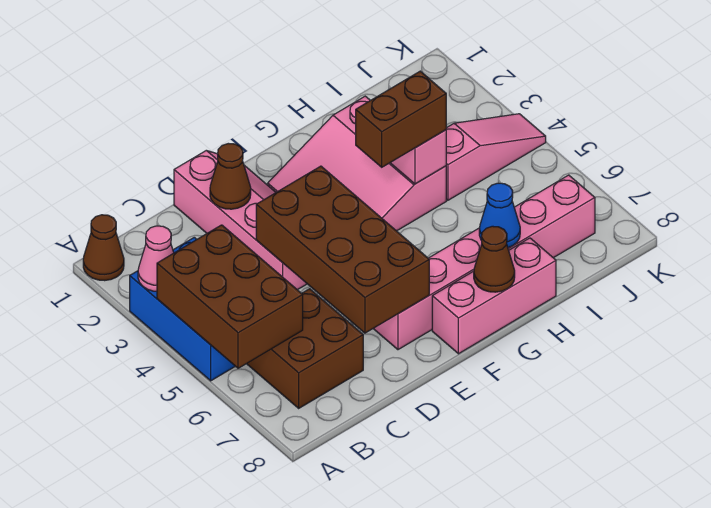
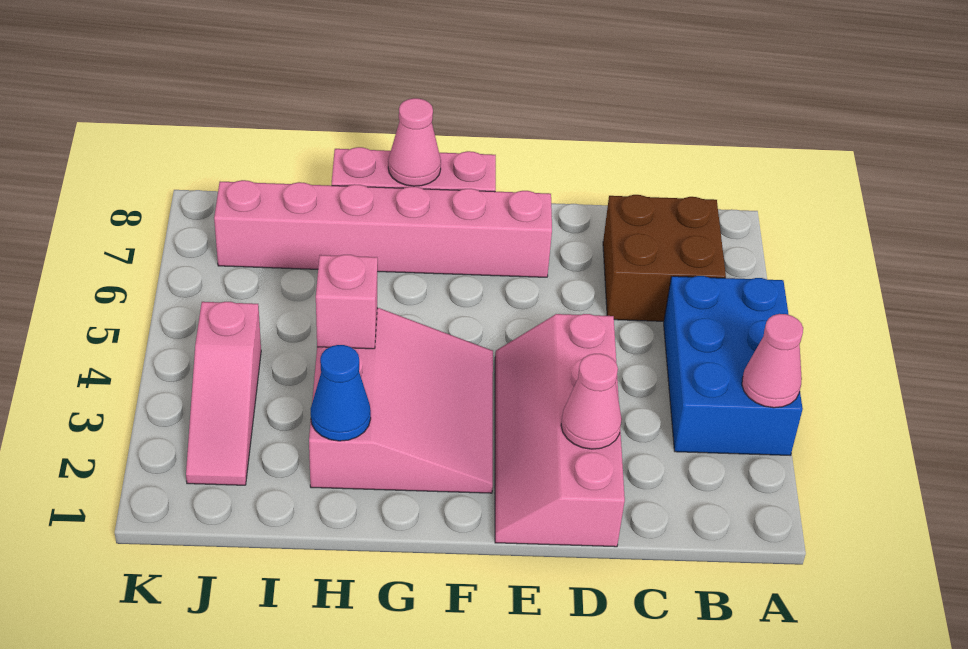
brown cone A1 level 1 -> none
brown brick A4:B6 level 2 -> none
brown cone D2 level 2 -> pink cone D2 level 2
brown brick D4:E7 level 2 -> none
brown brick G4:H4 level 3 -> none
brown cone G8 level 2 -> pink cone G8 level 2
blue cone H7 level 2 -> blue cone H2 level 2
pink slope I4:K4 level 1 top I -> pink slope J2:J4 level 1 top 4

